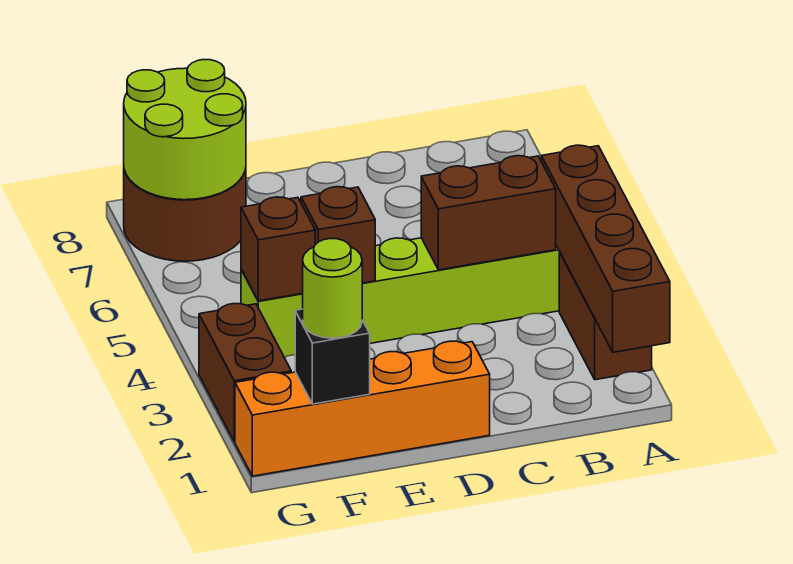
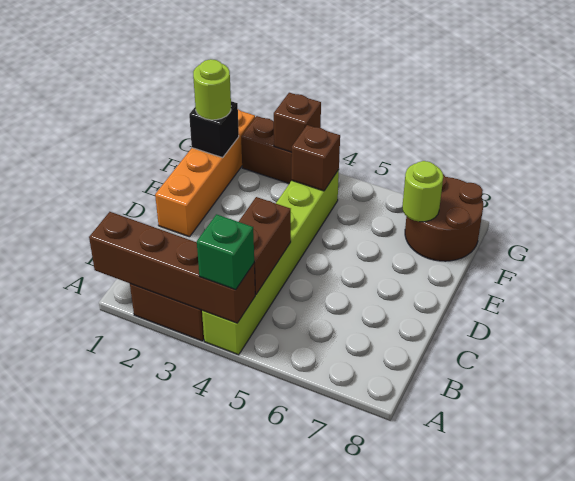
none -> green brick A4 level 3
brown brick E4 level 2 -> brown brick G3 level 2
lime round brick F7:G8 level 2 -> lime round brick F7 level 2

